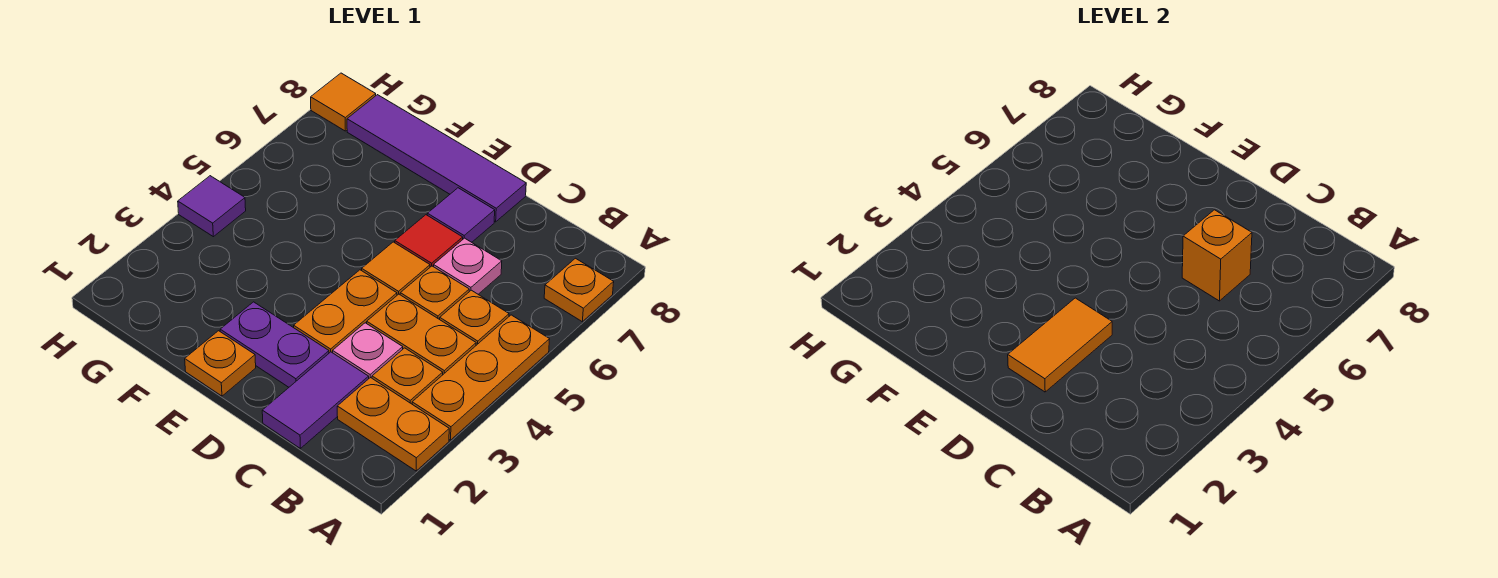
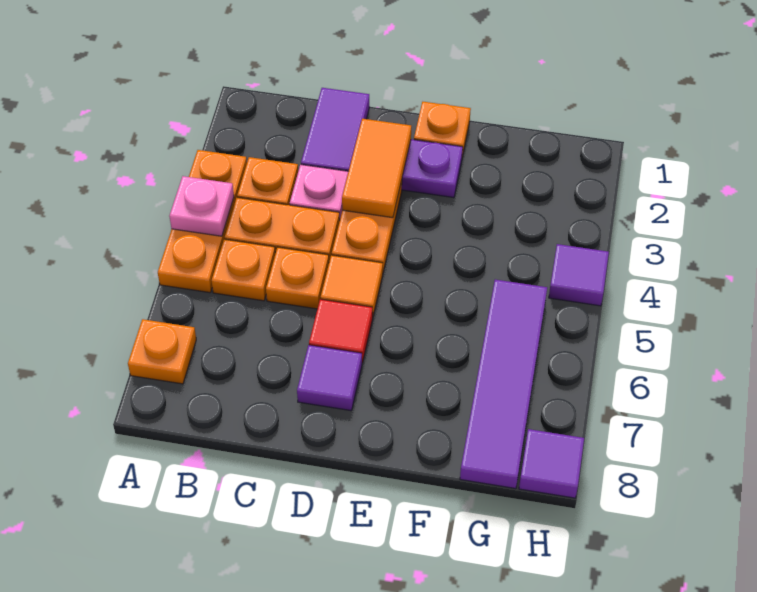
orange plate A2:B2 level 1 -> none
pink plate C6 level 1 -> pink plate A4 level 2
orange brick C6 level 2 -> none
purple tile D8:G8 level 1 -> purple tile G5:G8 level 1
orange tile H8 level 1 -> purple tile H8 level 1

